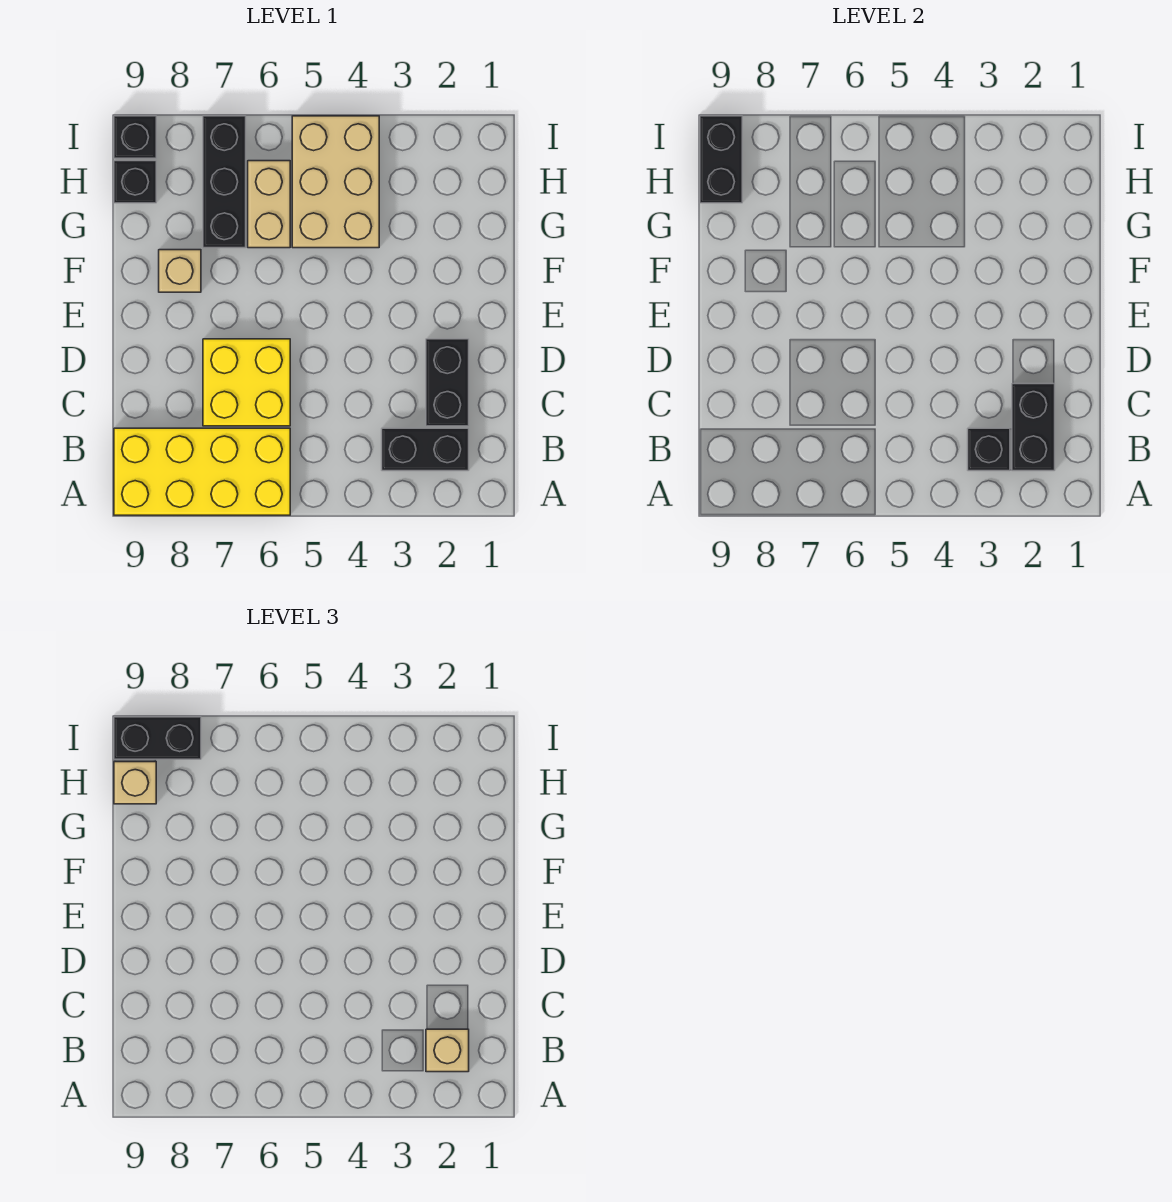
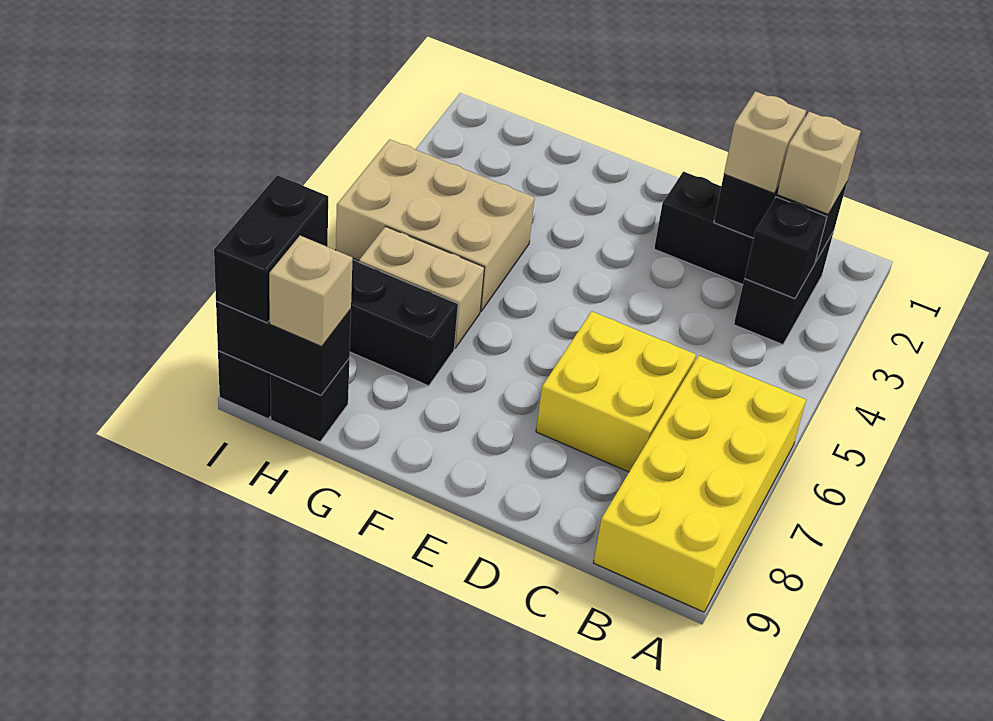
tan brick F8 level 1 -> tan brick C2 level 3

